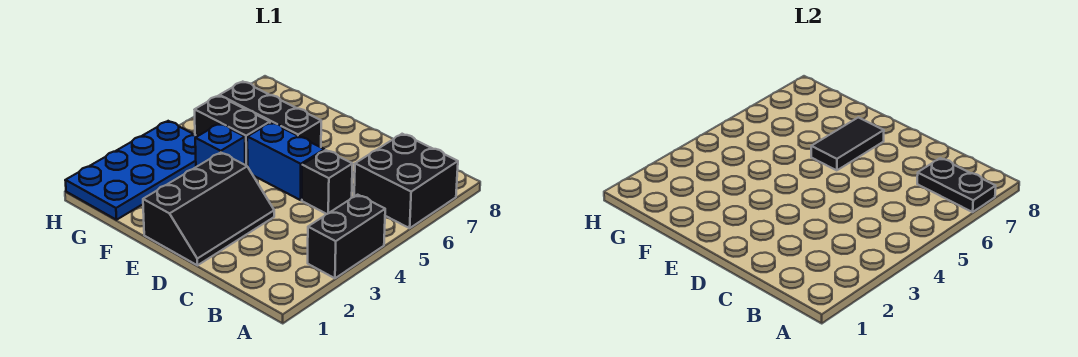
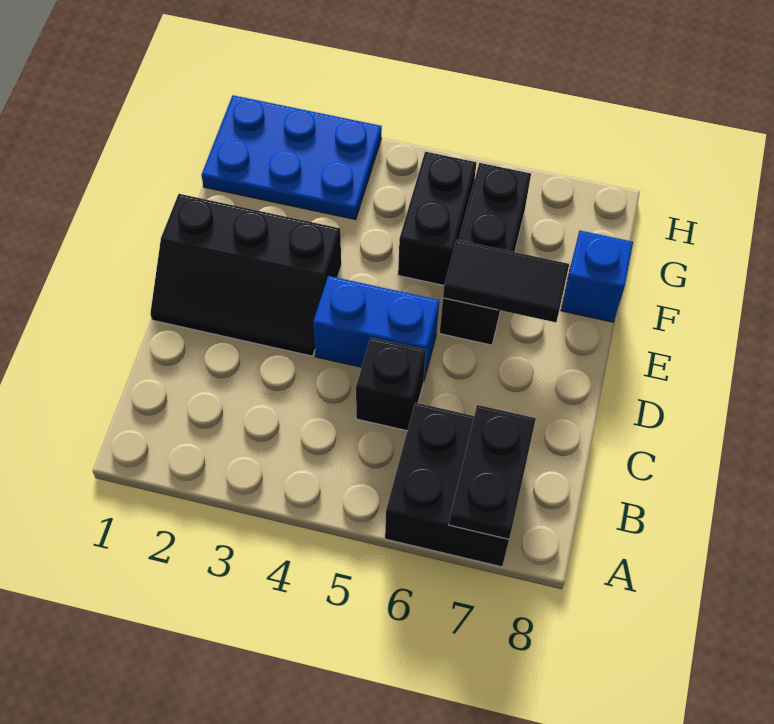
black brick A3:A4 level 1 -> none
blue brick D5:E5 level 1 -> blue brick D4:D5 level 1
blue brick F4 level 1 -> blue brick F8 level 1
blue plate G1:H4 level 1 -> blue plate G1:H3 level 1

